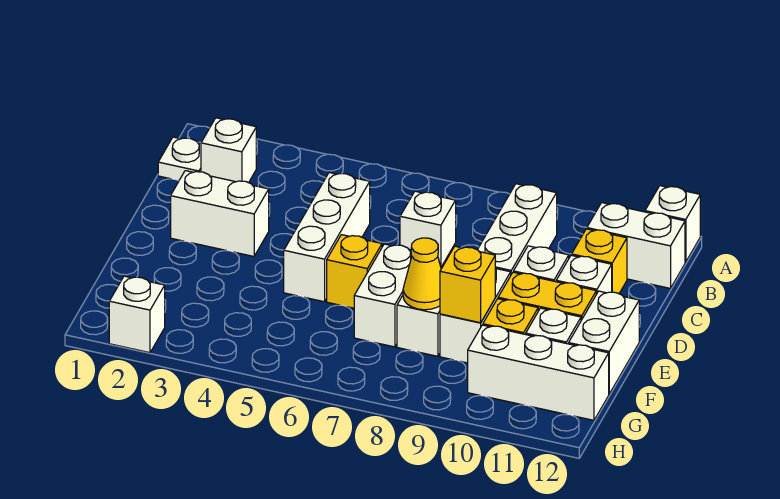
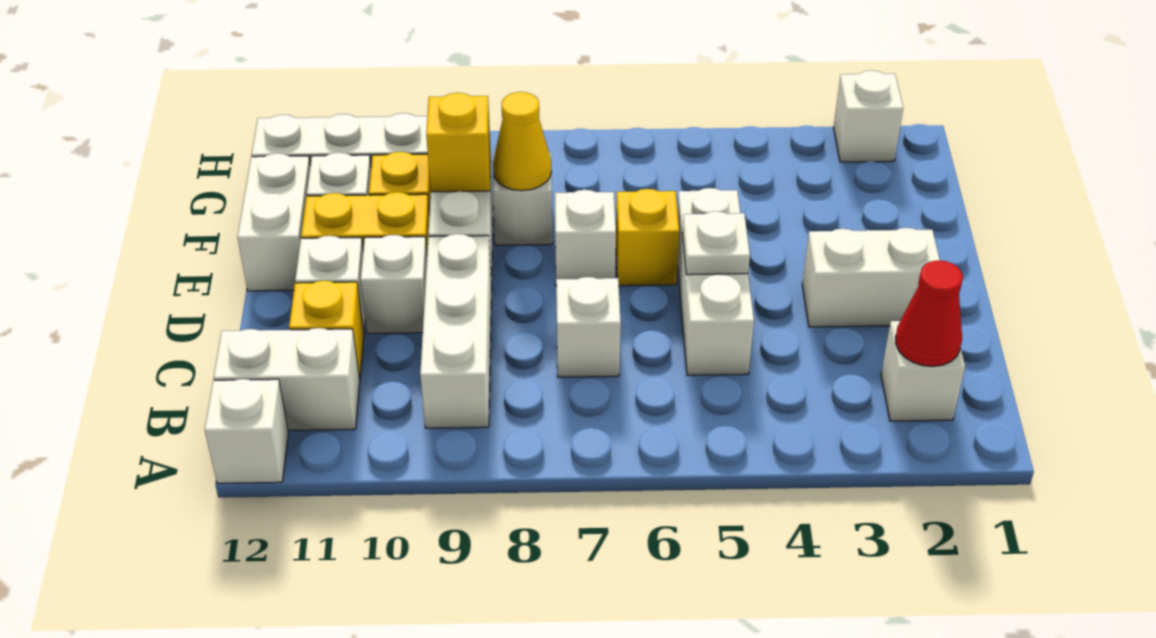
white plate B1 level 1 -> white plate D5 level 2
none -> red cone B2 level 2
white brick E7:F7 level 1 -> white brick E7 level 1

